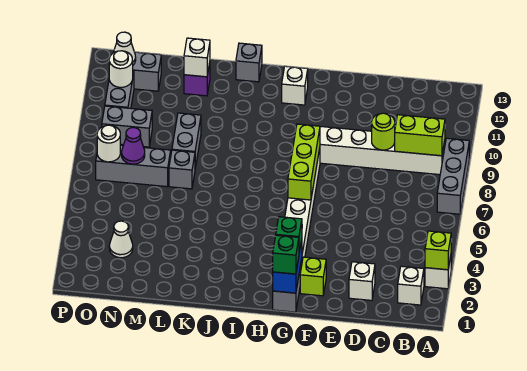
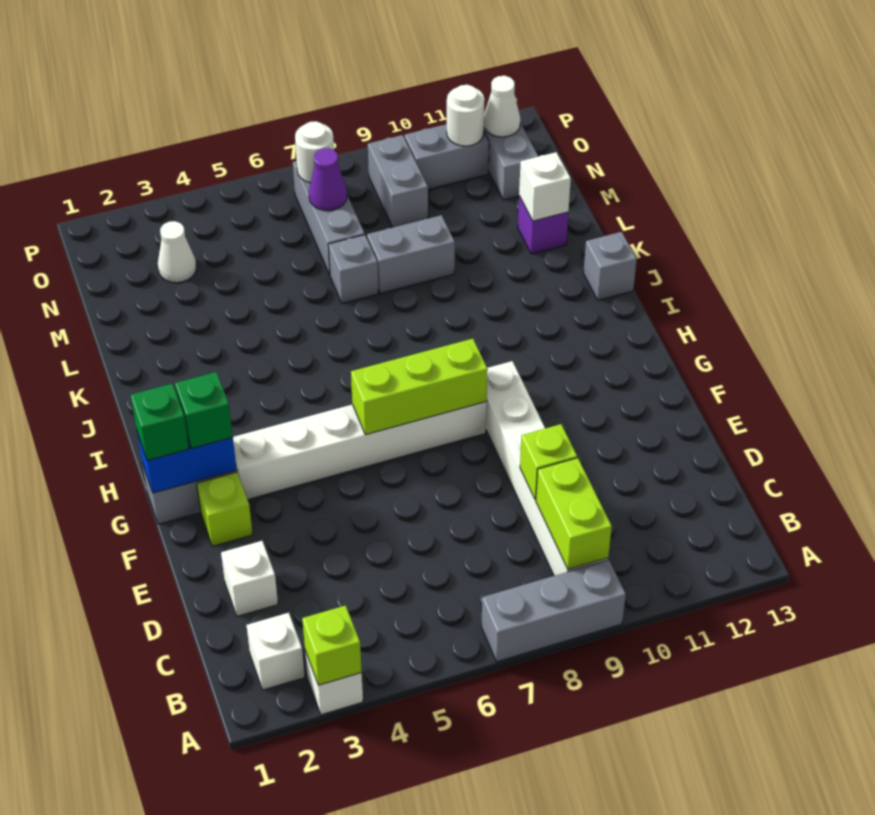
lime round brick D9 level 2 -> lime brick D9 level 2
white brick H12 level 1 -> none

